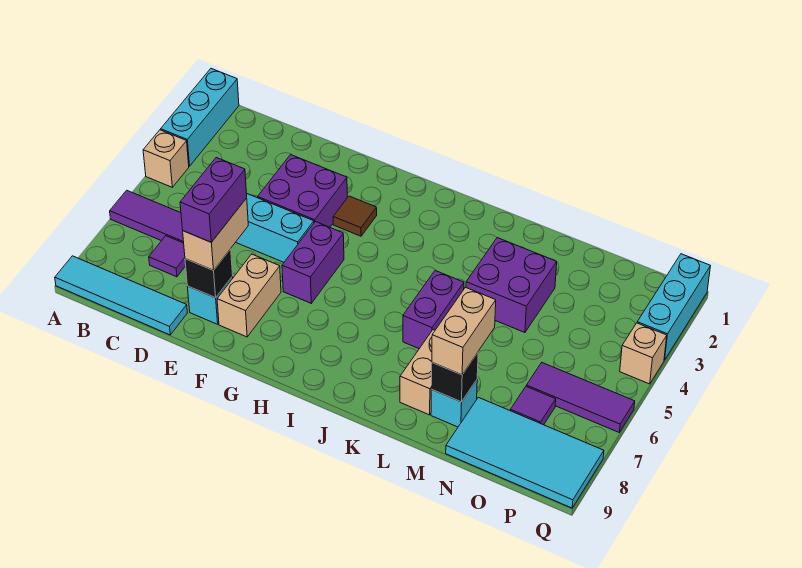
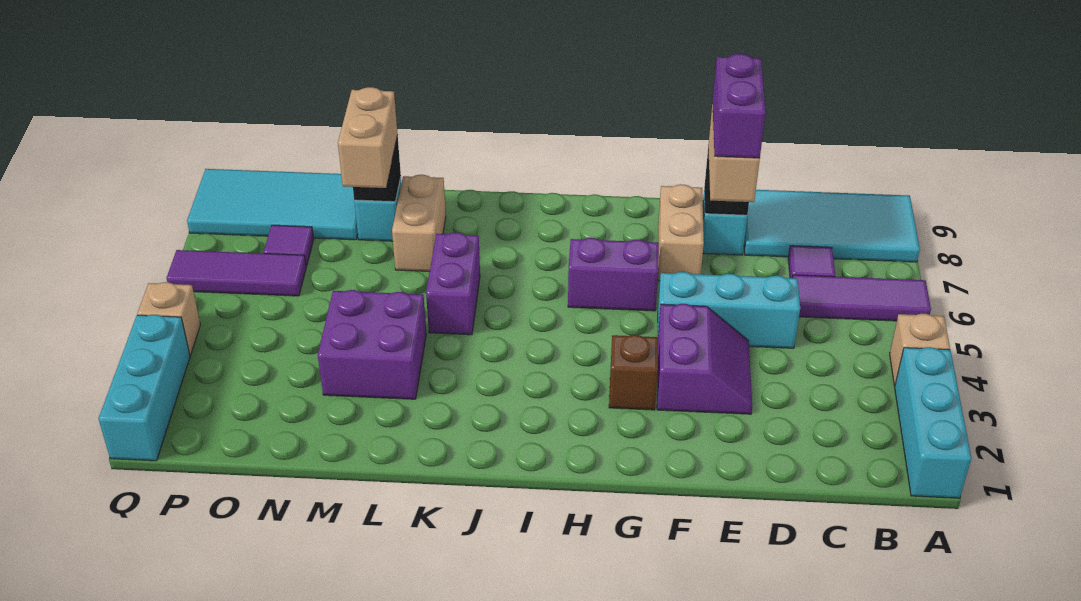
cyan tile A9:D9 level 1 -> cyan tile A8:D9 level 1
purple brick E3:F4 level 1 -> purple slope E3:F4 level 1 top F
brown tile G3 level 1 -> brown brick G3 level 1
purple brick G5:G6 level 1 -> purple brick G6:H6 level 1

